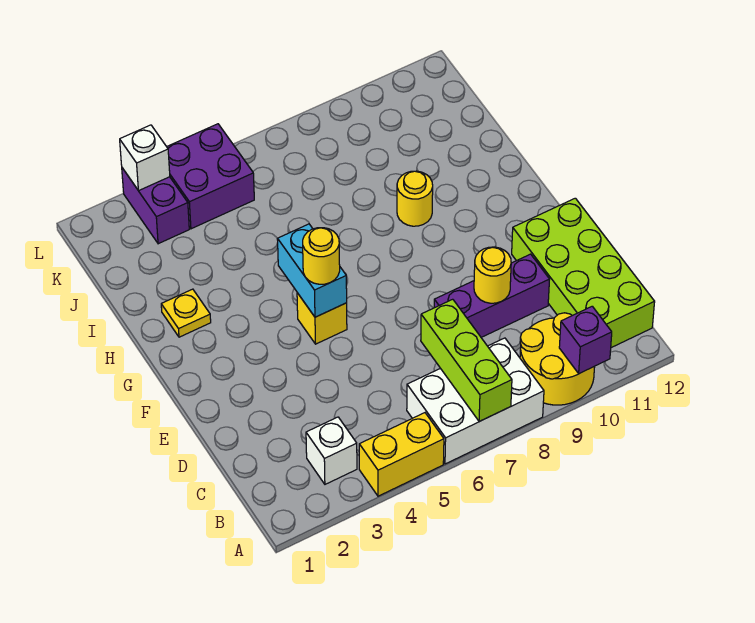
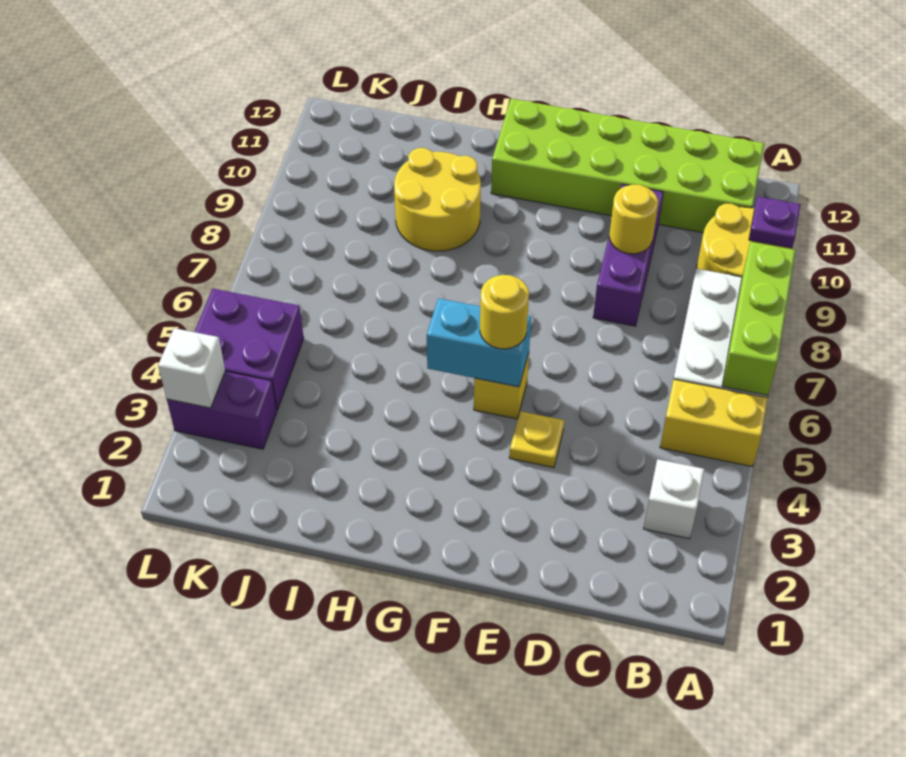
yellow brick A4:A5 level 1 -> yellow brick A5:B5 level 1
lime brick A7:C7 level 2 -> lime brick A6:A8 level 2
purple brick A10 level 2 -> purple plate A10 level 2
lime brick B11:E12 level 1 -> lime brick B11:G12 level 1
yellow plate H2 level 1 -> yellow plate E4 level 1
yellow round brick H9 level 1 -> yellow round brick H9:I10 level 1

